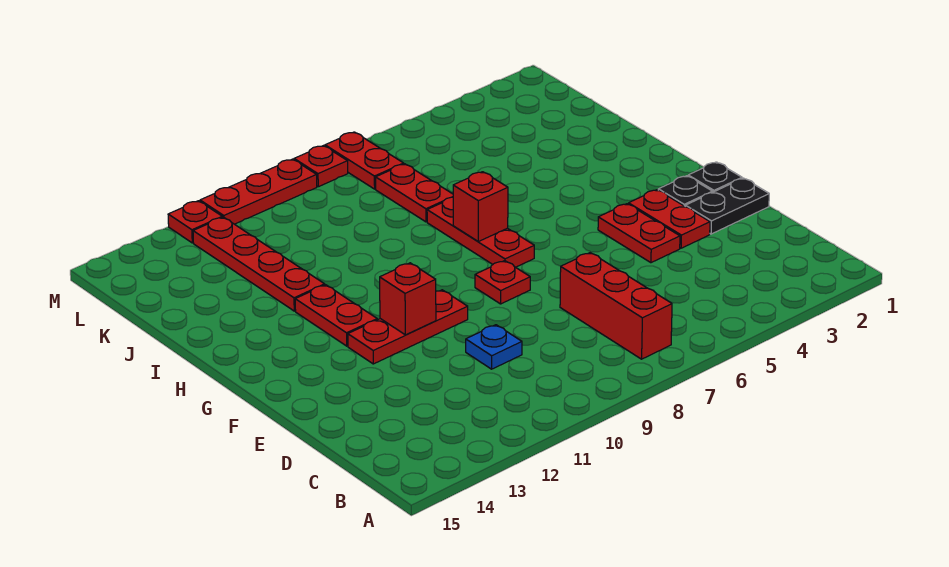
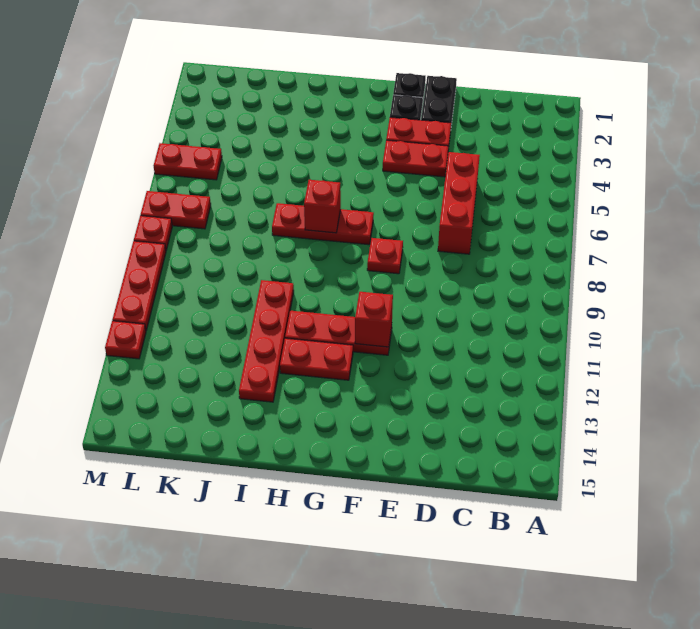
red brick B7:D7 level 1 -> red brick D5:D7 level 1
blue plate D10 level 1 -> none
red plate F10:F12 level 1 -> red plate F11:H11 level 1
red plate I12:L12 level 1 -> red plate I10:I13 level 1
red plate J7:K7 level 1 -> red plate L5:M5 level 1

